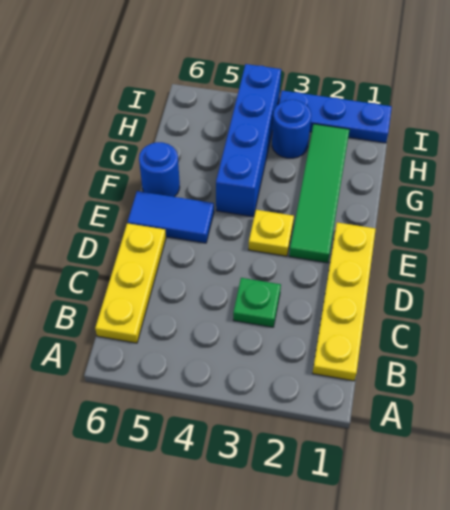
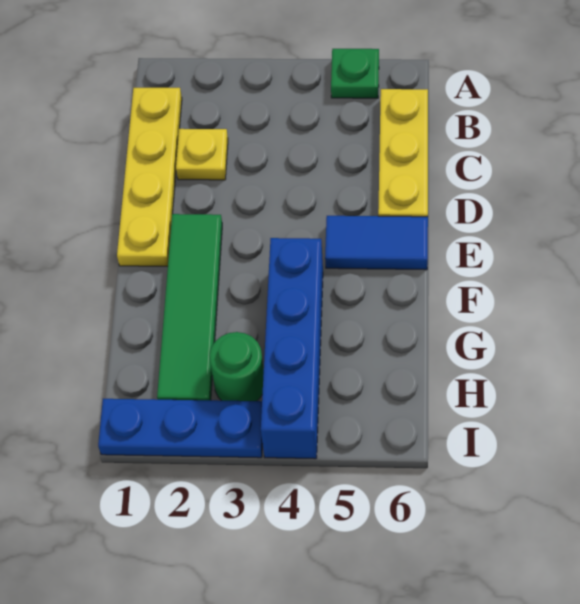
green plate C3 level 1 -> green plate A5 level 1
yellow plate E3 level 1 -> yellow plate C2 level 1
blue round brick F6 level 1 -> none
blue round brick H3 level 1 -> green round brick H3 level 1

